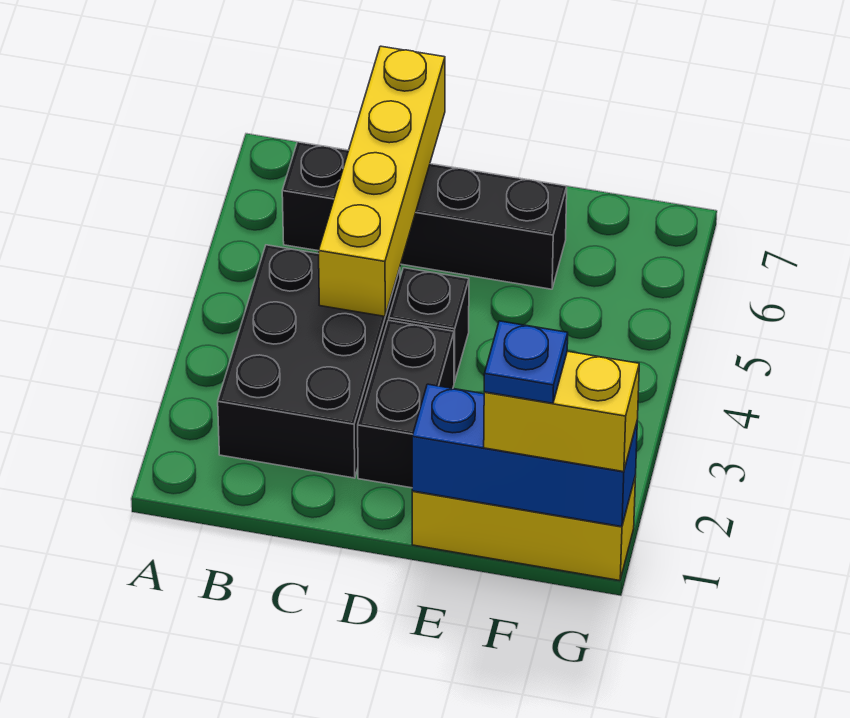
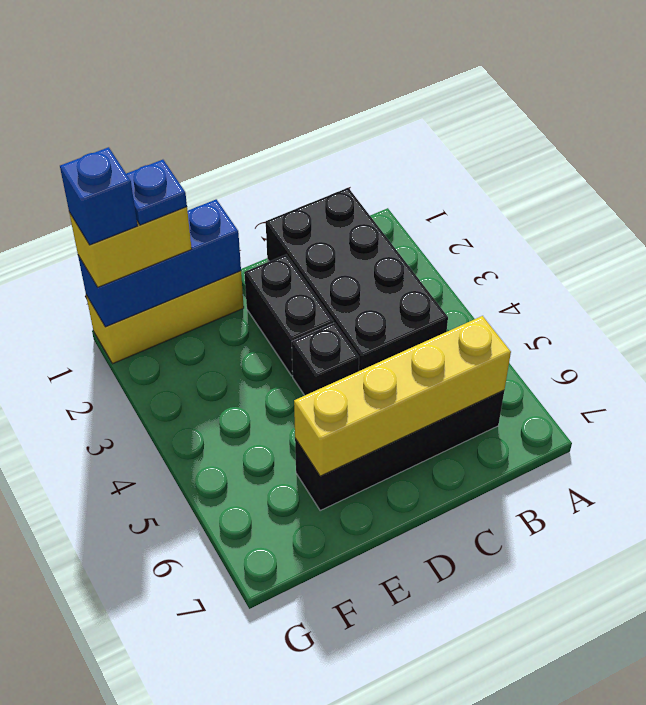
black brick B2:C4 level 1 -> black brick B1:C4 level 1
yellow brick C4:C7 level 2 -> yellow brick B6:E6 level 2
none -> blue brick G1 level 4

